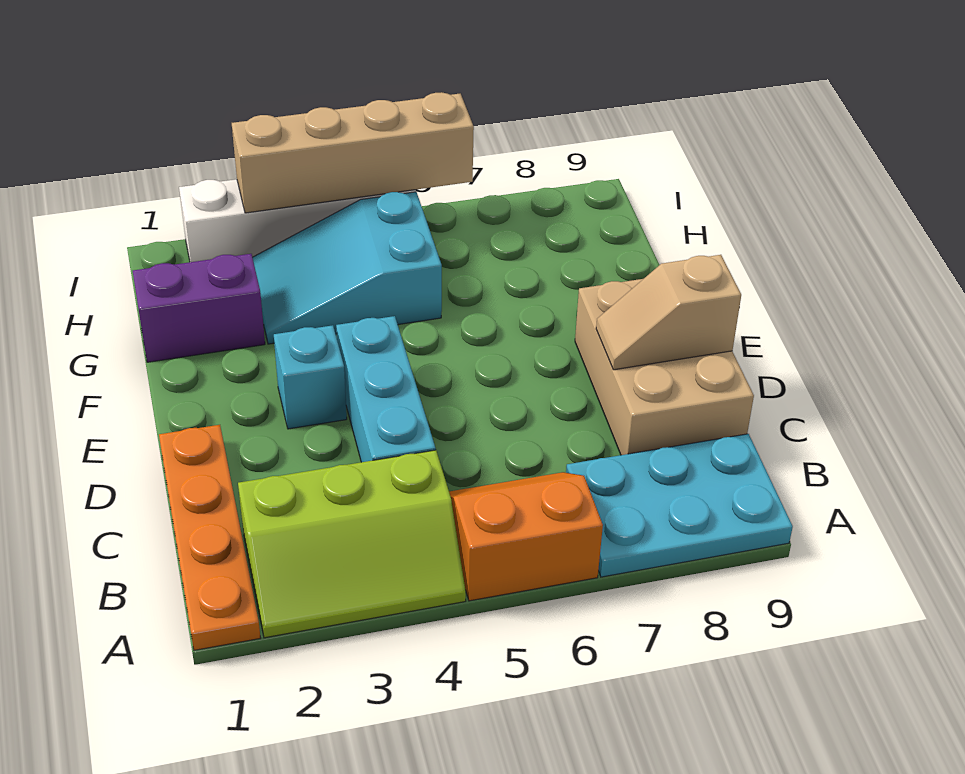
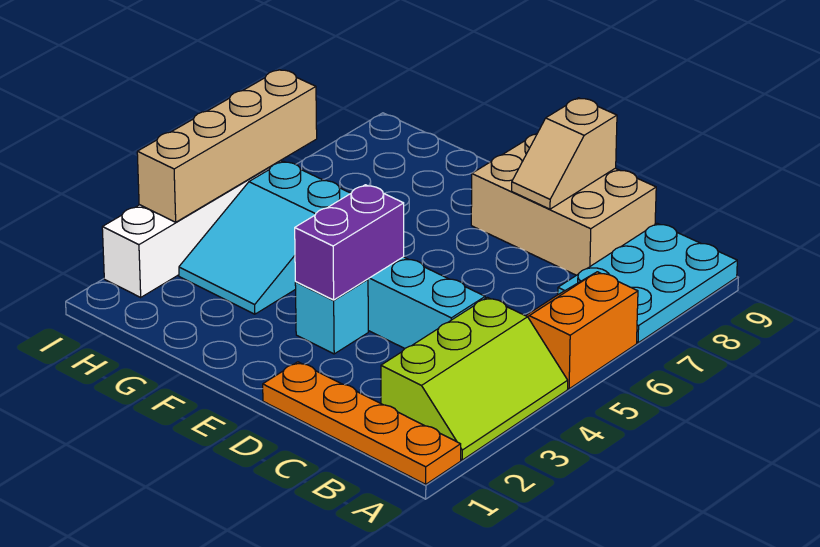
purple brick G1:G2 level 1 -> purple brick E3:E4 level 2

